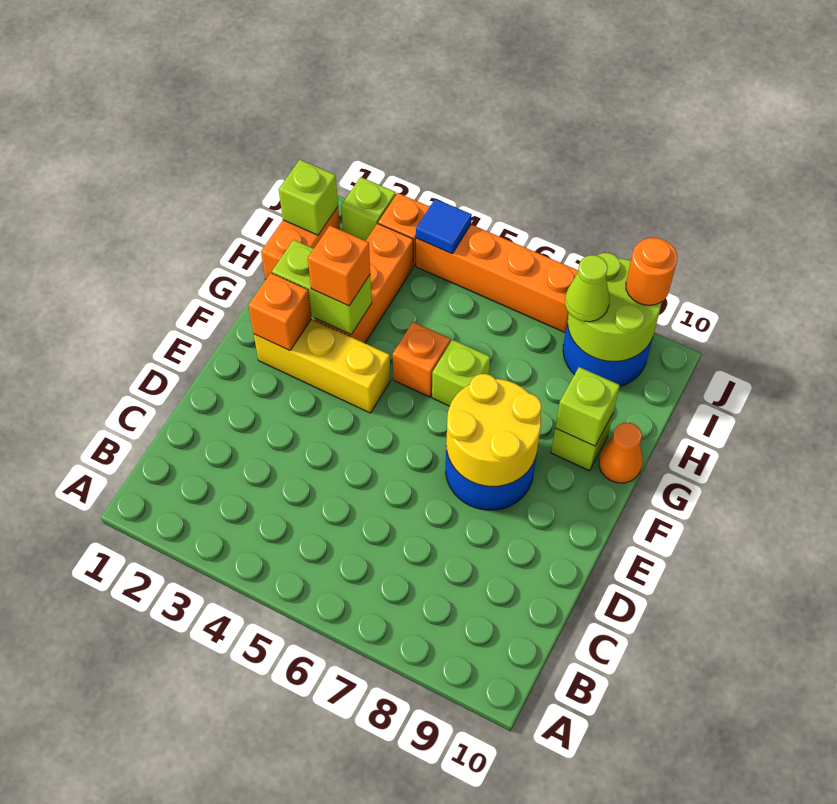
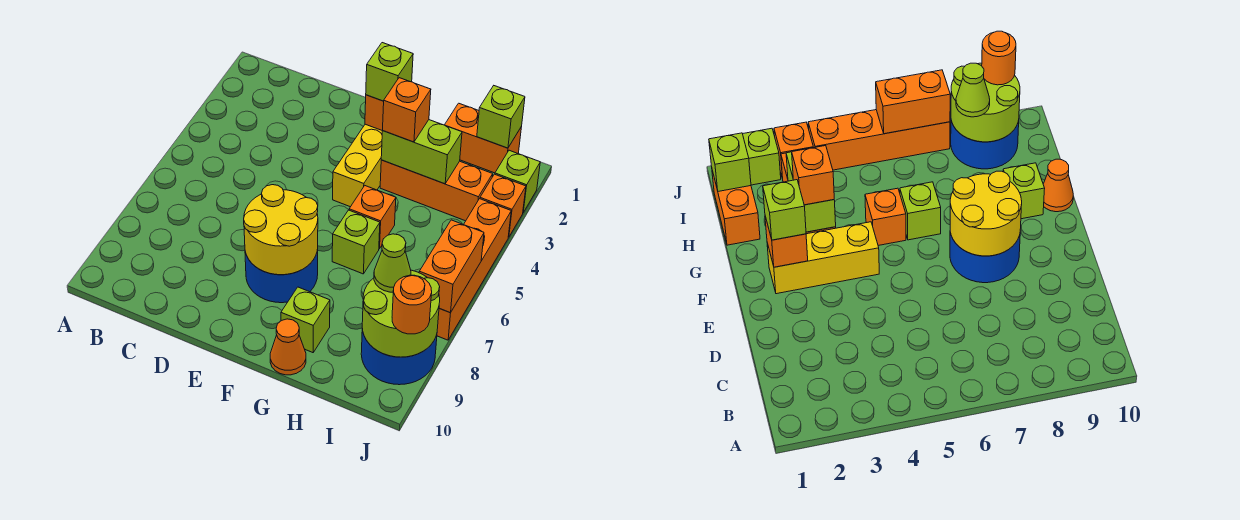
lime brick G2:G3 level 2 -> lime brick G3:H3 level 2
lime brick G9 level 2 -> lime brick F2 level 3
blue tile J4 level 2 -> none
none -> orange brick J6:J7 level 2

